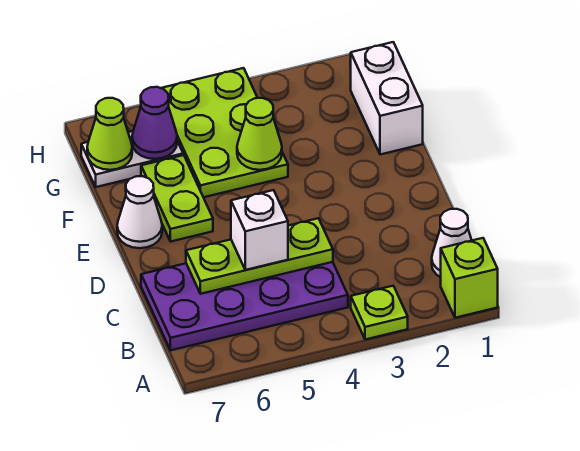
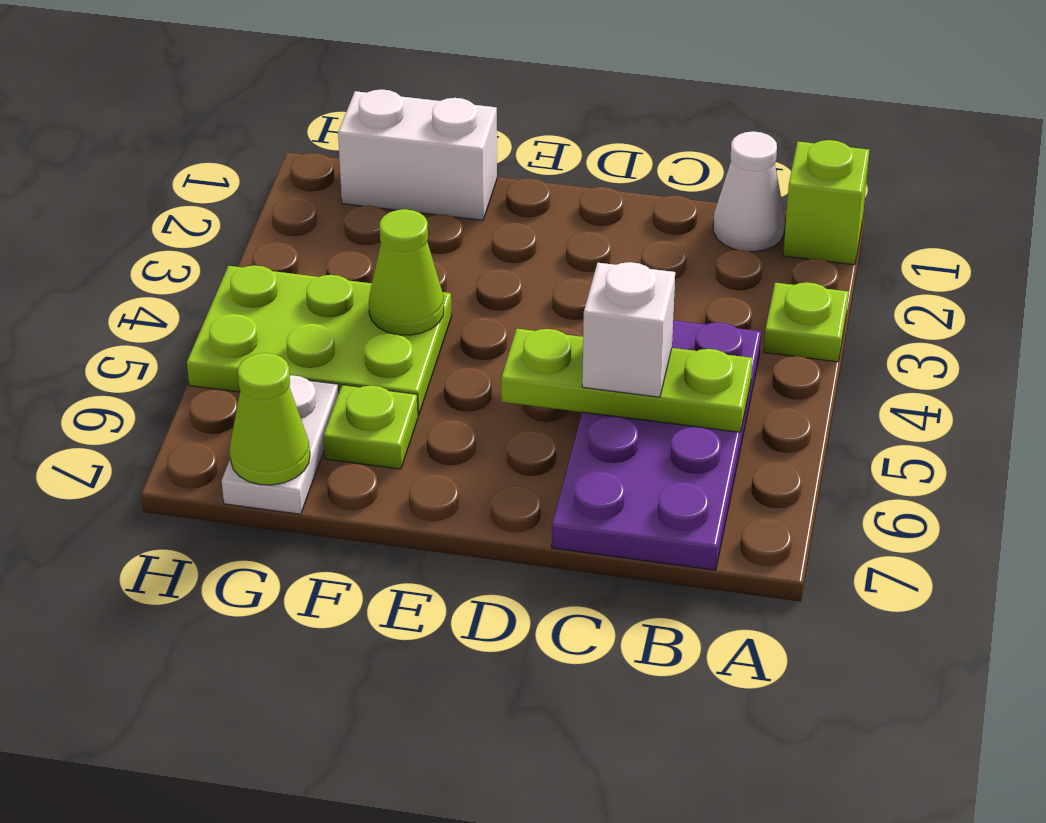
lime plate C4:C6 level 2 -> lime plate B5:D5 level 2
lime plate E6:F6 level 1 -> lime plate F6 level 1
white cone E7 level 1 -> none
purple cone G6 level 2 -> none

